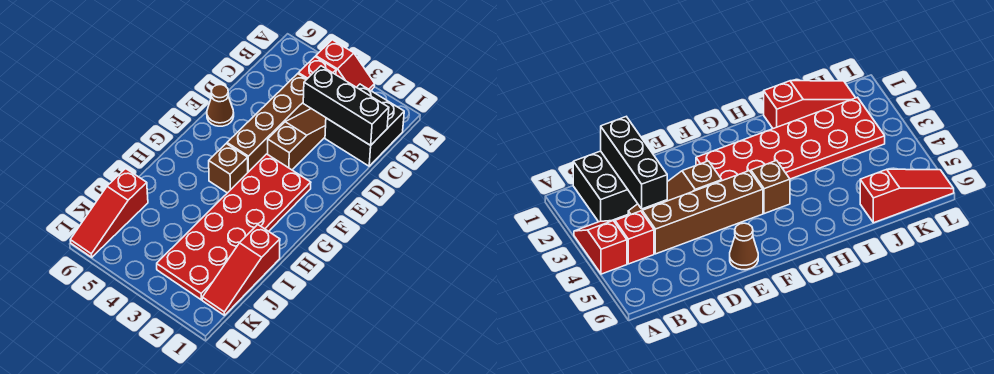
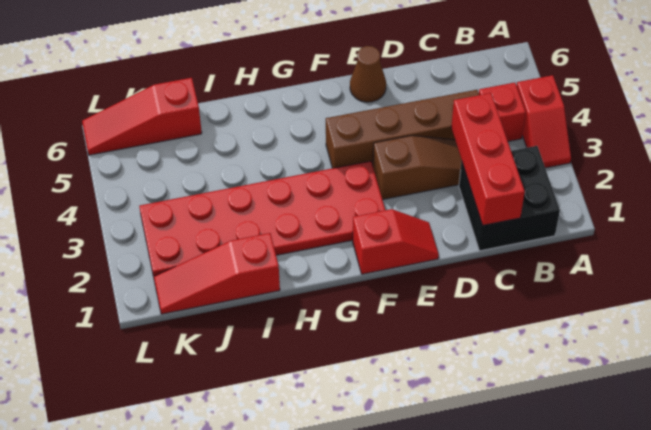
black brick C1:C3 level 2 -> red brick C1:C3 level 2
none -> red slope E1:F1 level 1 top F
brown brick G4 level 1 -> none

